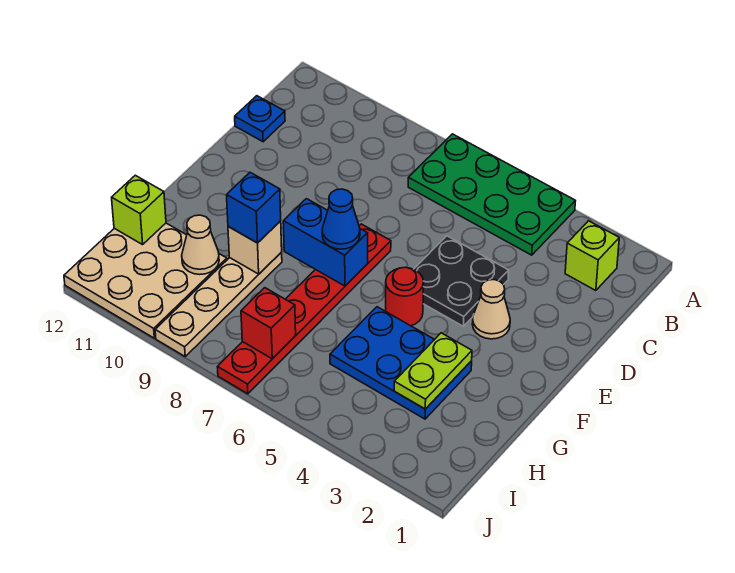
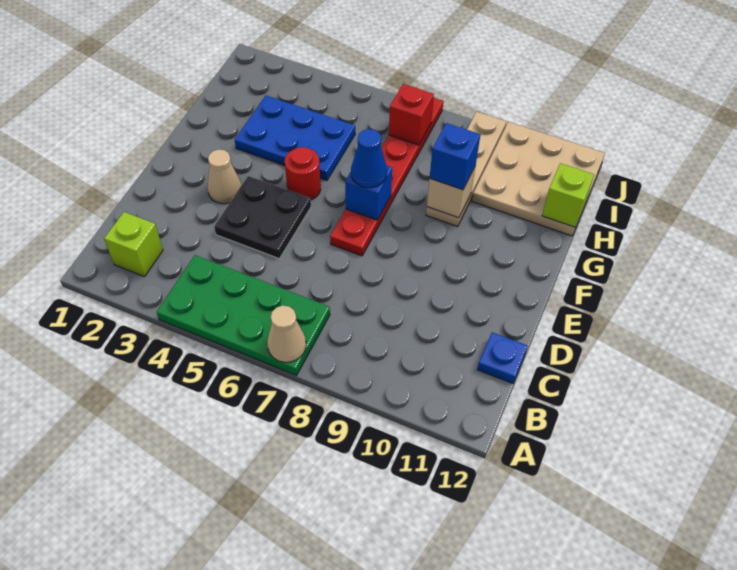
blue brick F7:F8 level 2 -> blue brick F7 level 2
lime plate G3:H3 level 2 -> none
tan cone H10 level 2 -> tan cone A7 level 2

